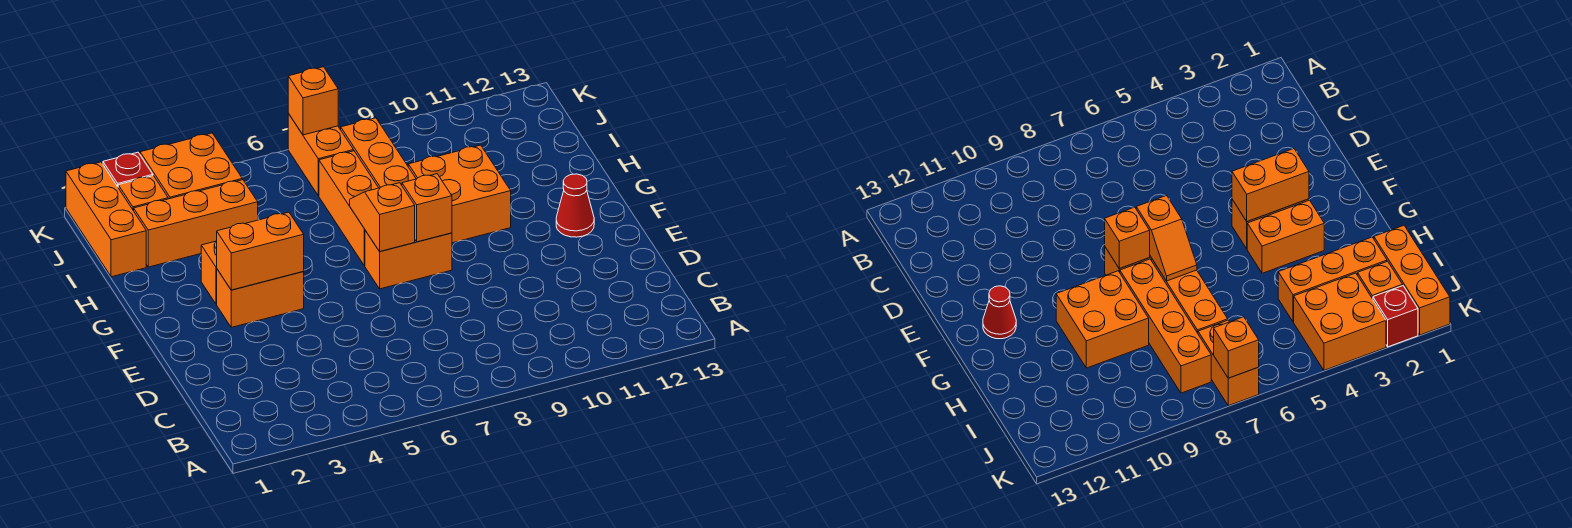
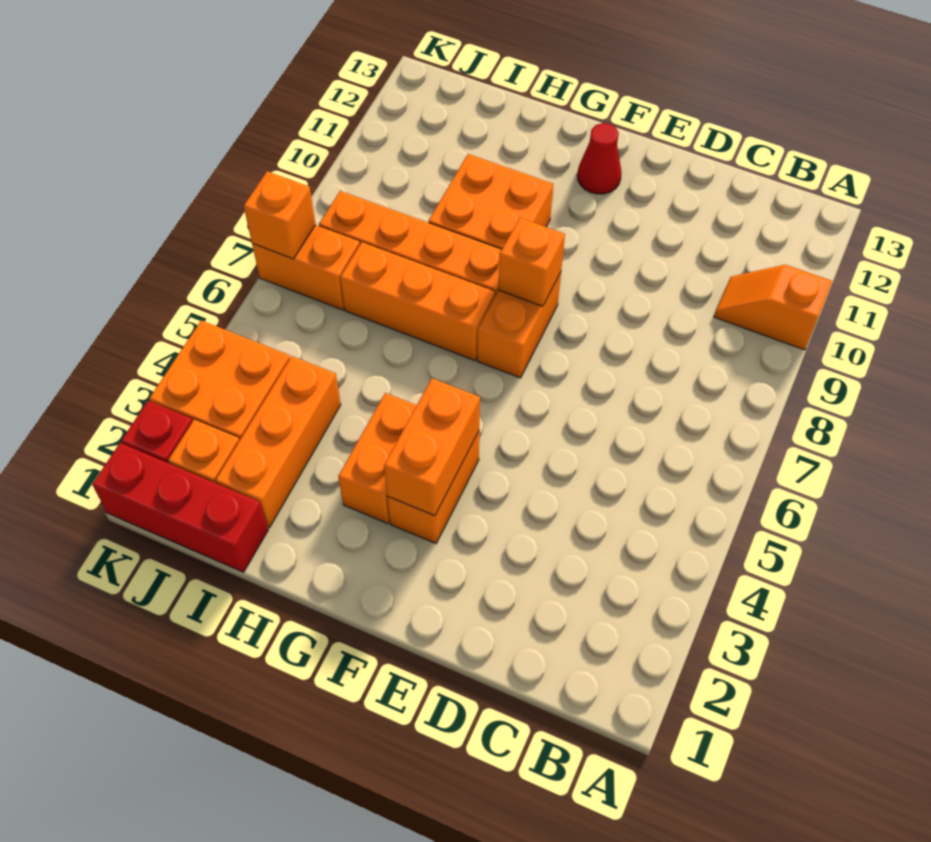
orange slope F7:G7 level 2 top F -> orange slope A10:B10 level 1 top A
orange brick I1:K1 level 1 -> red brick I1:K1 level 1

